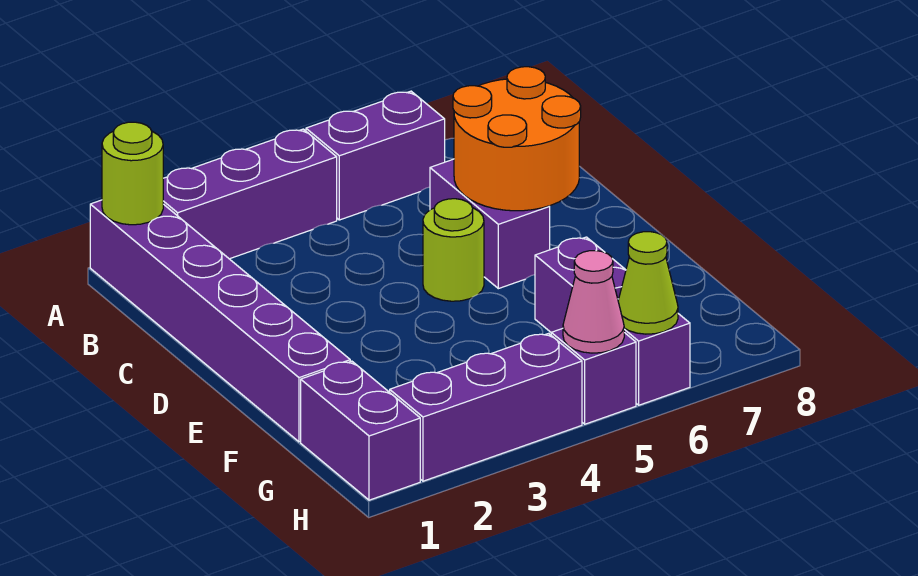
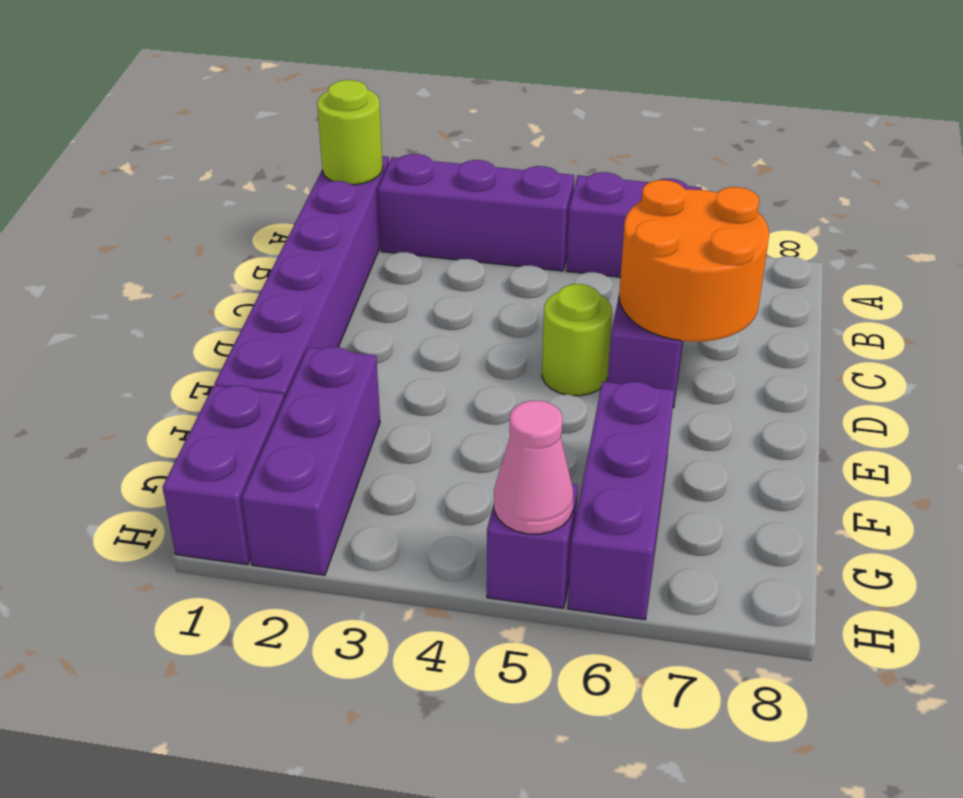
purple brick H2:H4 level 1 -> purple brick F2:H2 level 1
lime cone H6 level 2 -> none

